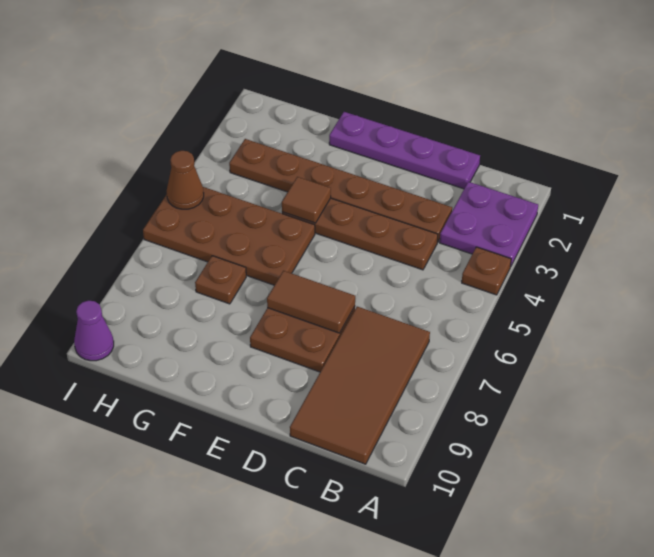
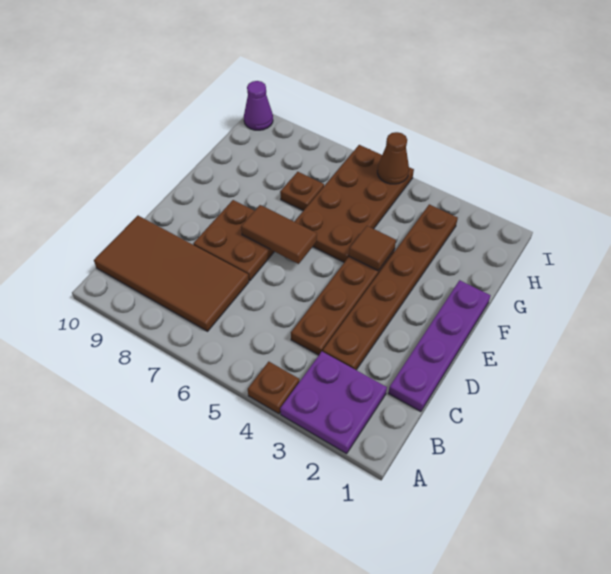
brown tile D7:E7 level 2 -> brown tile E6:E7 level 2

